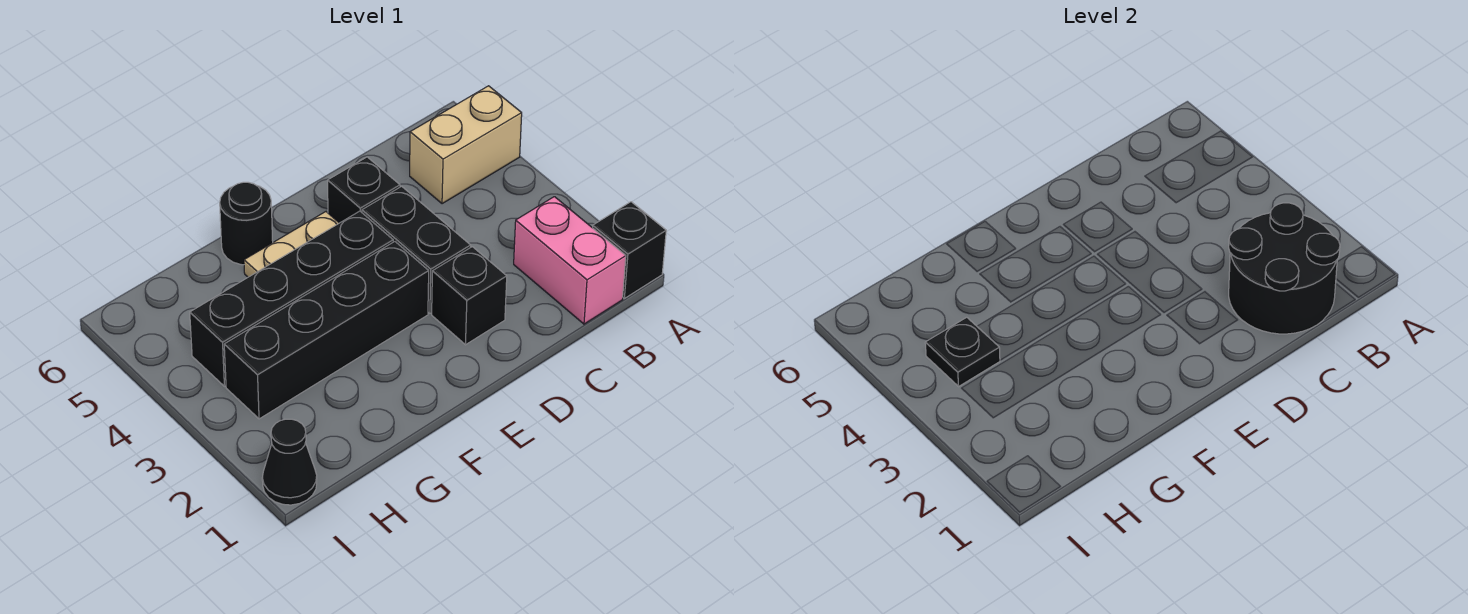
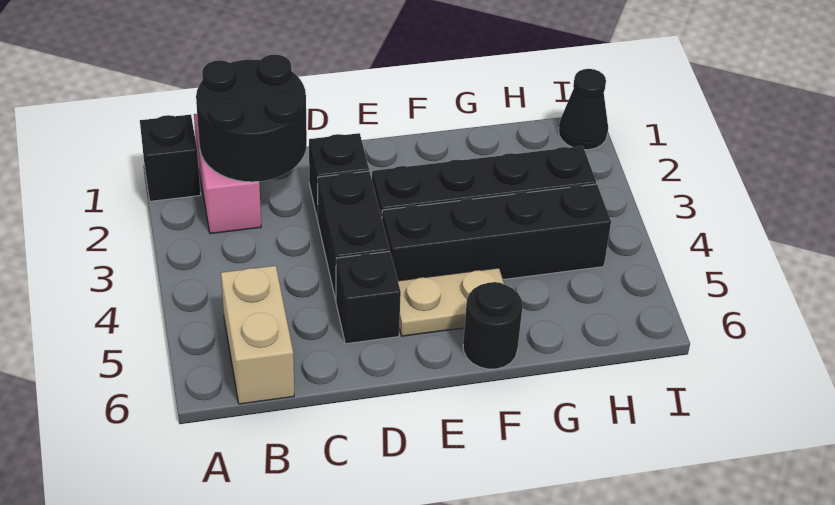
tan brick A5:B5 level 1 -> tan brick B5:B6 level 1
black plate H4 level 2 -> none

